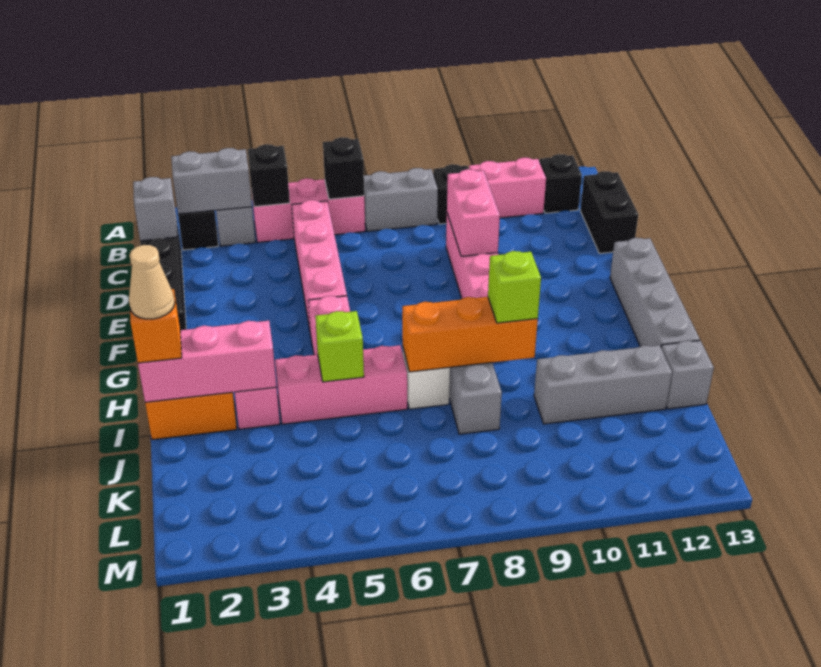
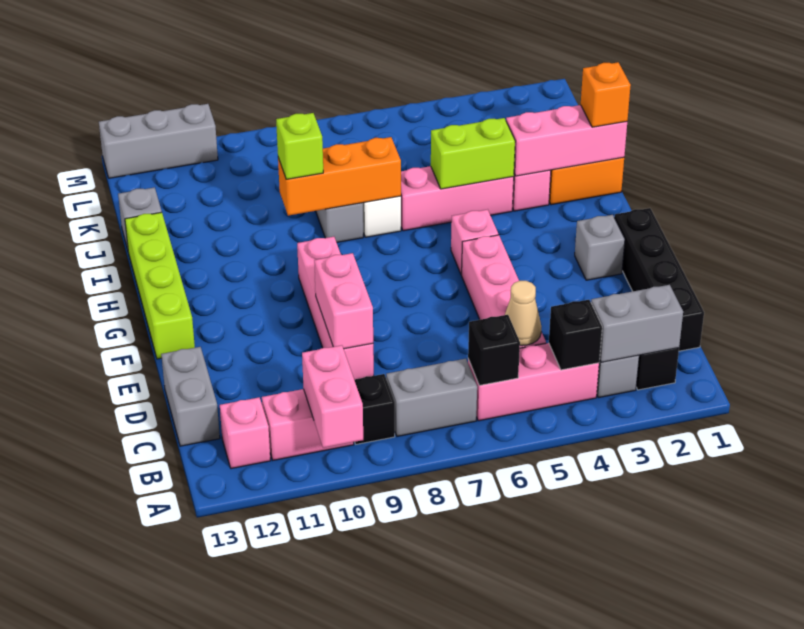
none -> pink brick A10:B10 level 2
black brick B12 level 1 -> pink brick B12 level 1
grey brick C1 level 2 -> grey brick F2 level 1
black brick C13:D13 level 1 -> grey brick C13:D13 level 1
grey brick F13:I13 level 1 -> lime brick F13:I13 level 1
tan cone I1 level 4 -> tan cone C5 level 2
lime brick I5 level 2 -> lime brick I4:I5 level 2
grey brick J10:J12 level 1 -> grey brick M11:M13 level 1

